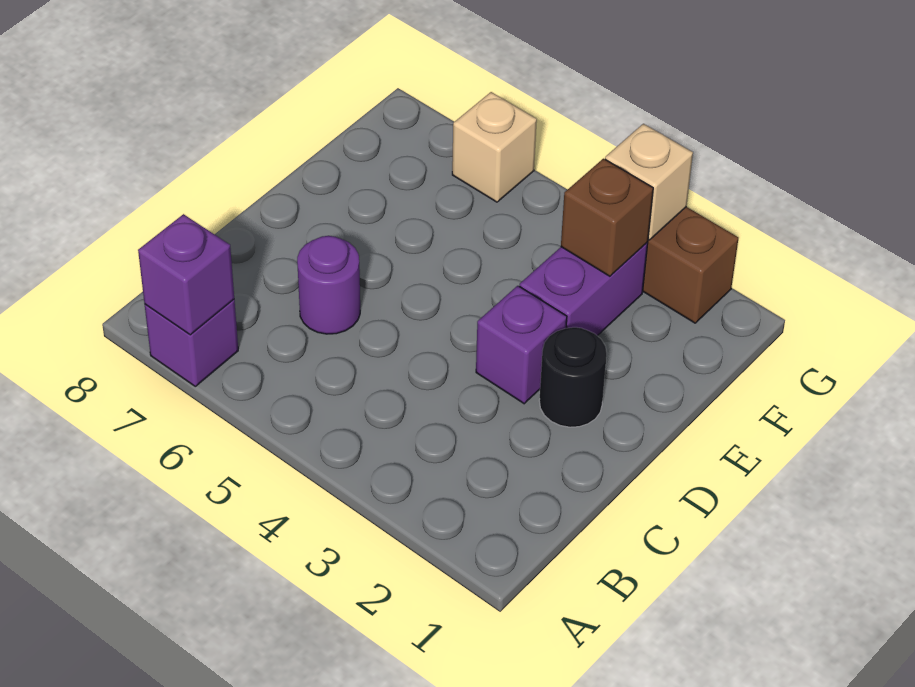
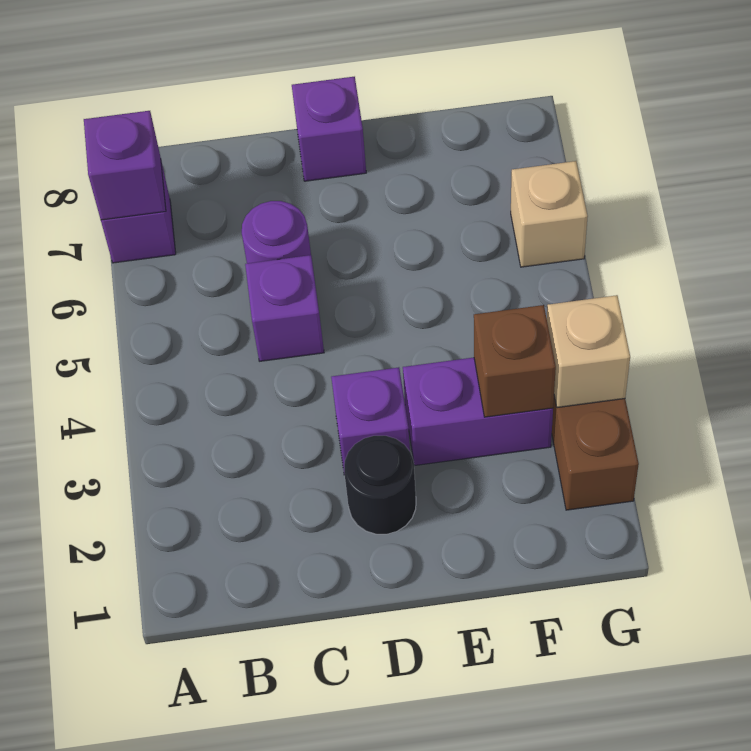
none -> purple brick C5 level 1
none -> purple brick D8 level 1

